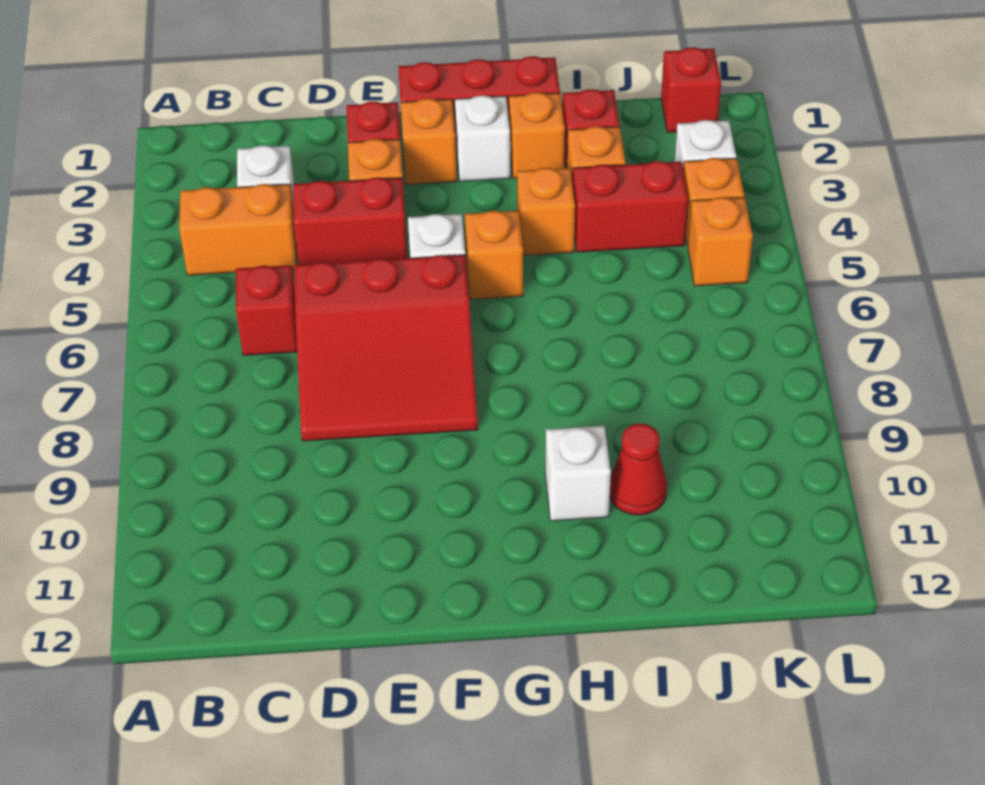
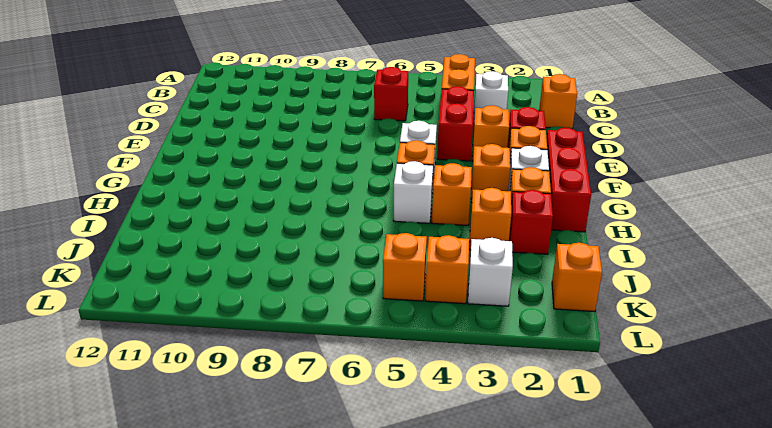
none -> orange brick C1 level 1
red slope D6:F8 level 1 top 6 -> none
none -> orange brick G3 level 1
white brick H10 level 1 -> white brick H5 level 1
red brick I4:J4 level 1 -> none
red cone I10 level 1 -> none
red brick K1 level 1 -> orange brick K1 level 1

